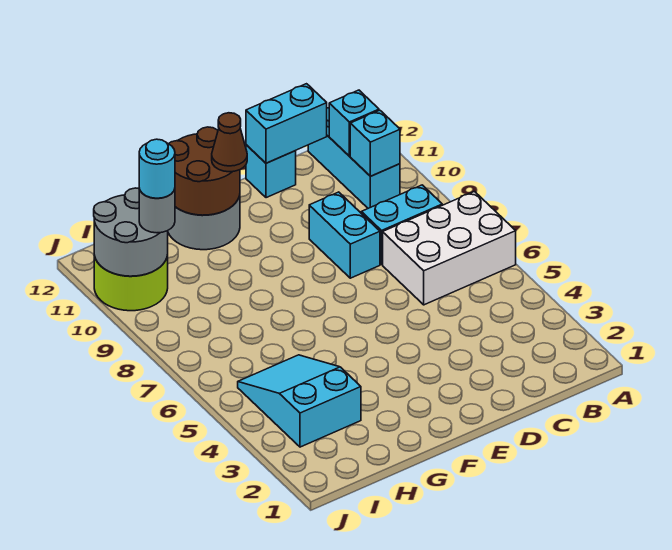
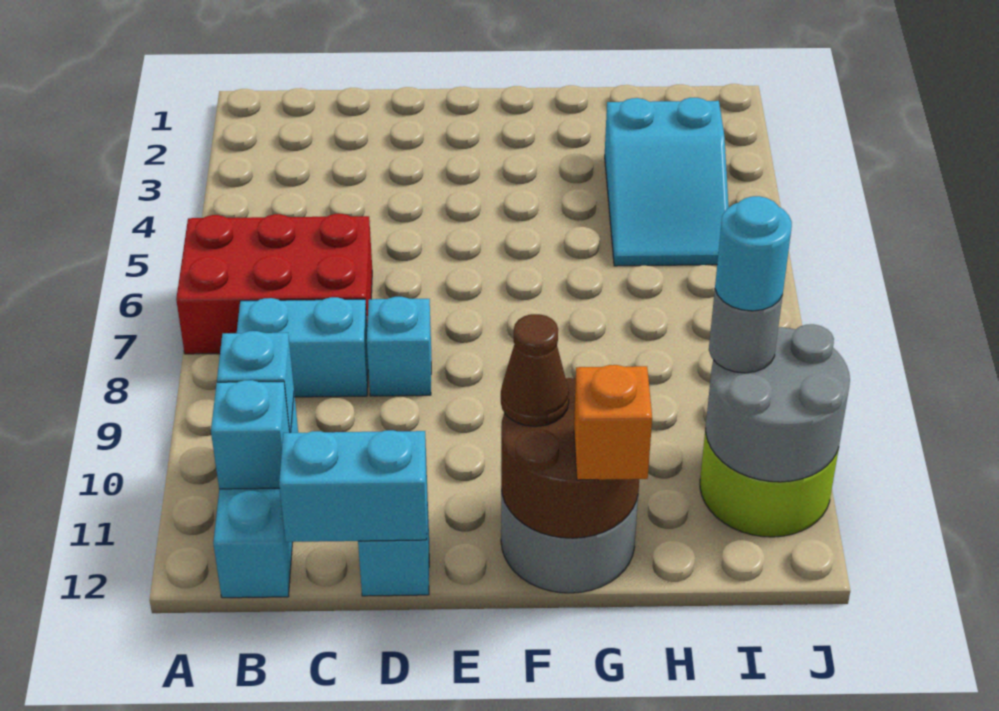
white brick A6:C7 level 1 -> red brick A6:C7 level 1
cyan brick D8:D9 level 1 -> cyan brick D8 level 1
none -> orange brick G12 level 3

